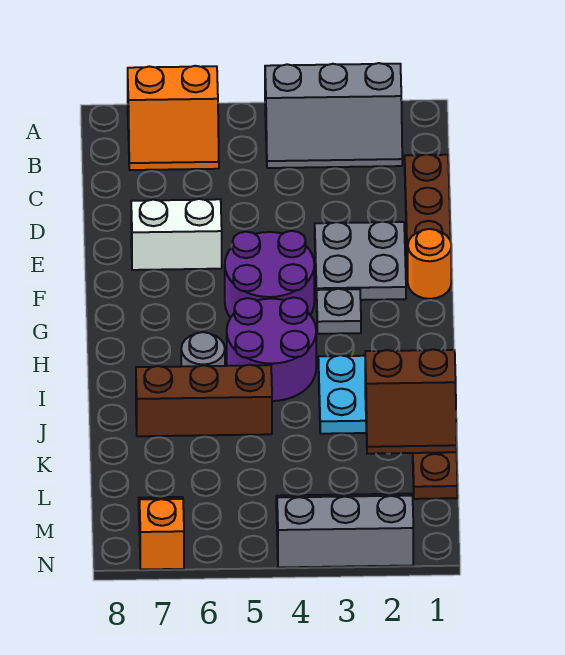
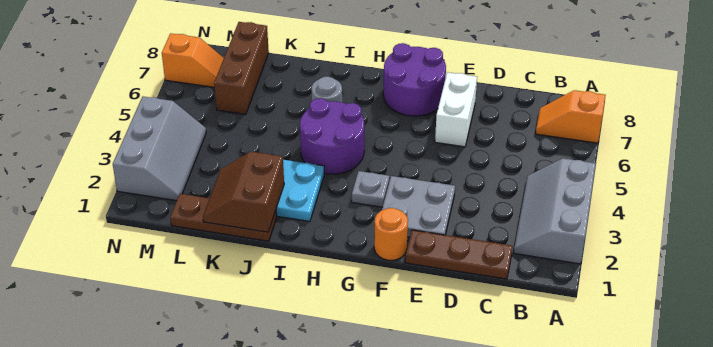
orange slope A6:B7 level 1 top A -> orange slope A7:B7 level 1 top A
purple round brick F4:G5 level 1 -> purple round brick F7:G8 level 1
brown brick J5:J7 level 1 -> brown brick L6:L8 level 1

